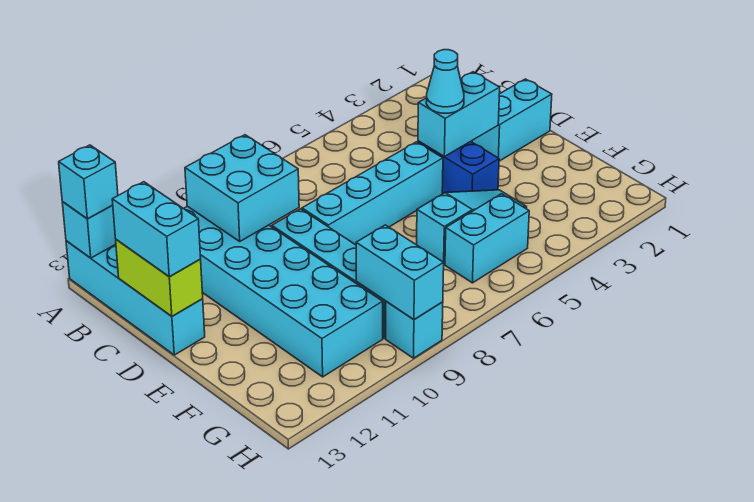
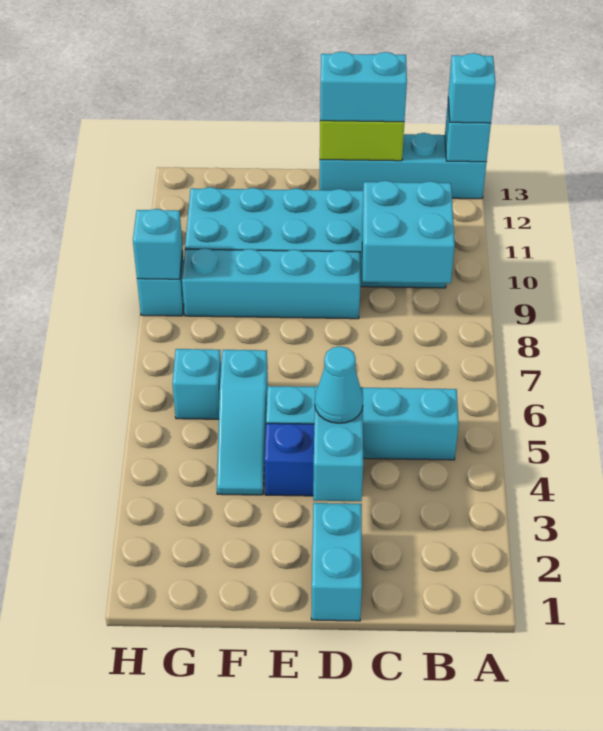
cyan brick D5:D8 level 1 -> cyan brick B5:E5 level 1
cyan brick G5:G6 level 1 -> cyan brick G6 level 1
cyan brick G9:H9 level 2 -> cyan brick H9 level 2

